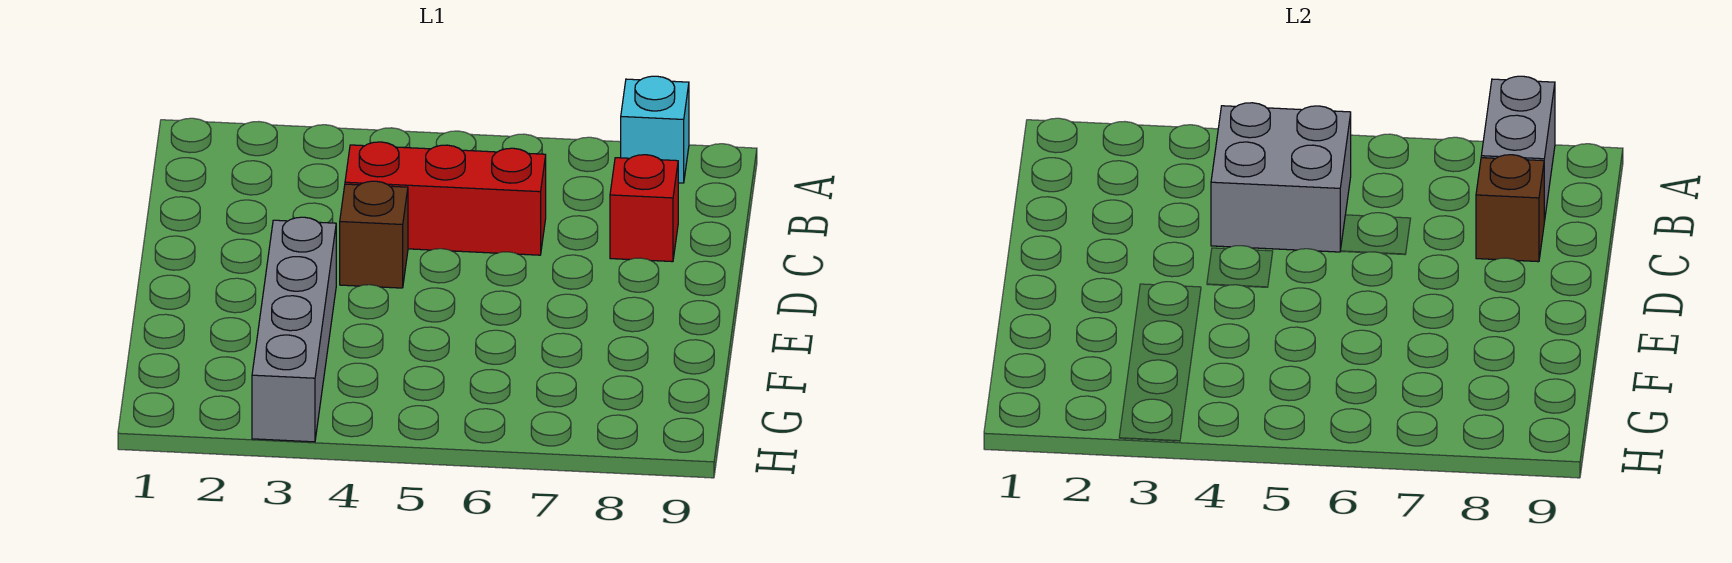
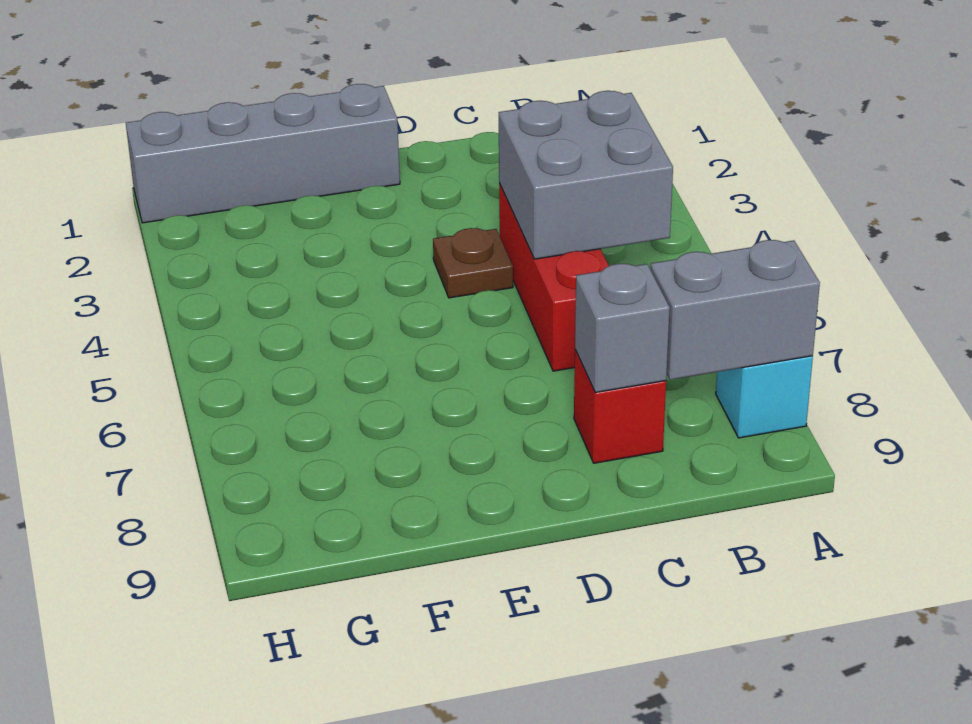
brown brick C8 level 2 -> grey brick C8 level 2
brown brick D4 level 1 -> brown plate D4 level 1
grey brick E3:H3 level 1 -> grey brick E1:H1 level 1

